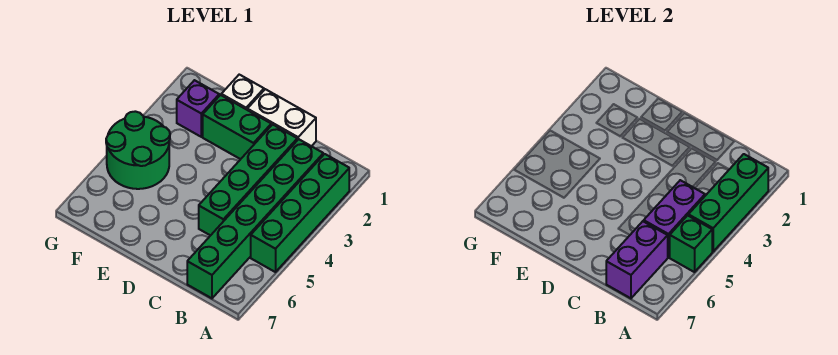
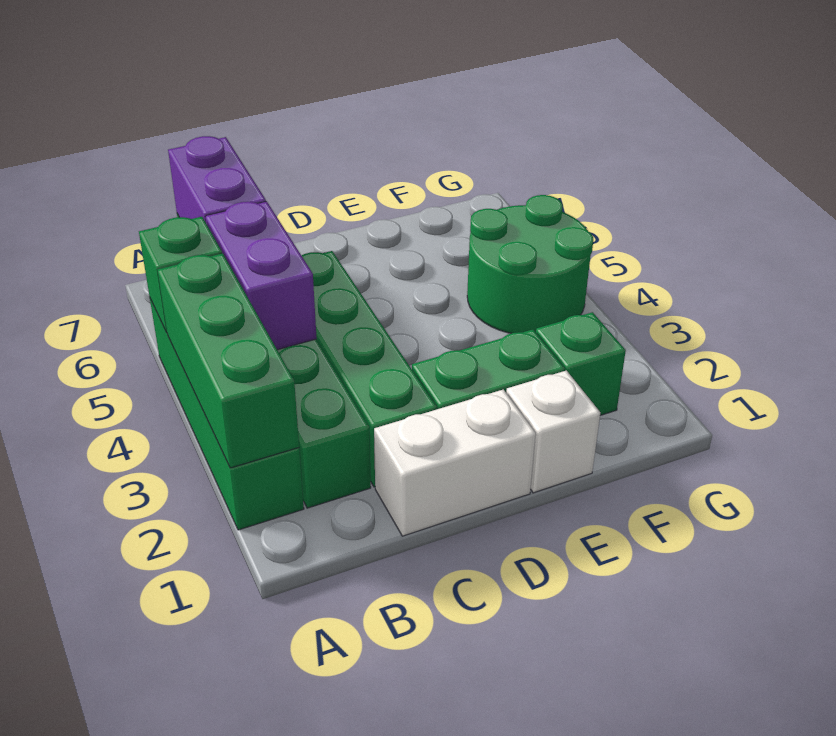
purple brick F2 level 1 -> green brick F2 level 1

